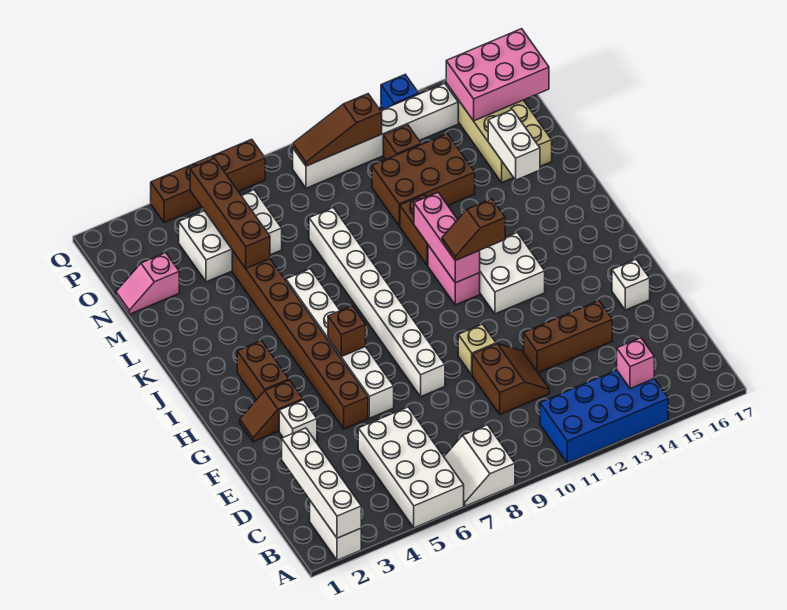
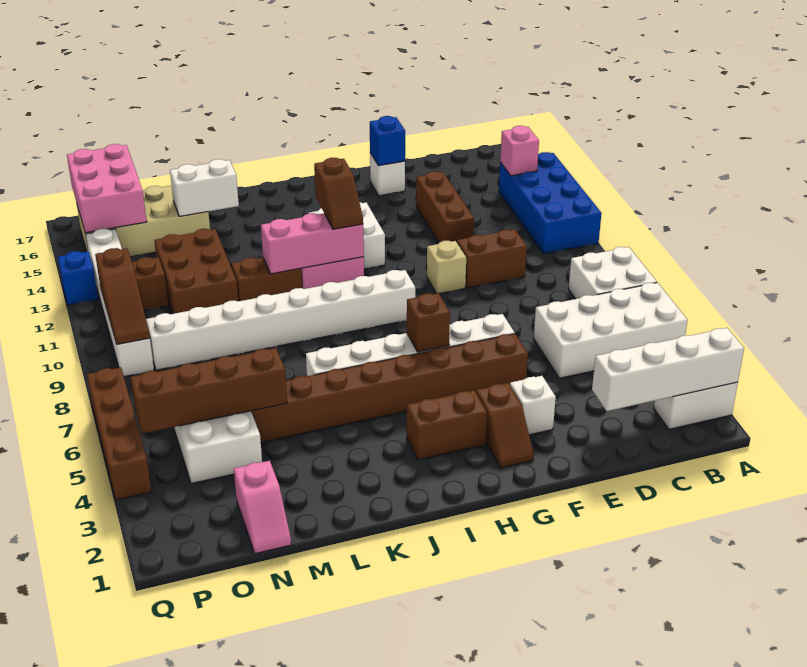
white slope A7:B8 level 1 top 8 -> white brick A7:B8 level 1
white brick F8:M8 level 1 -> white brick H9:O9 level 1
none -> blue brick F16 level 2

